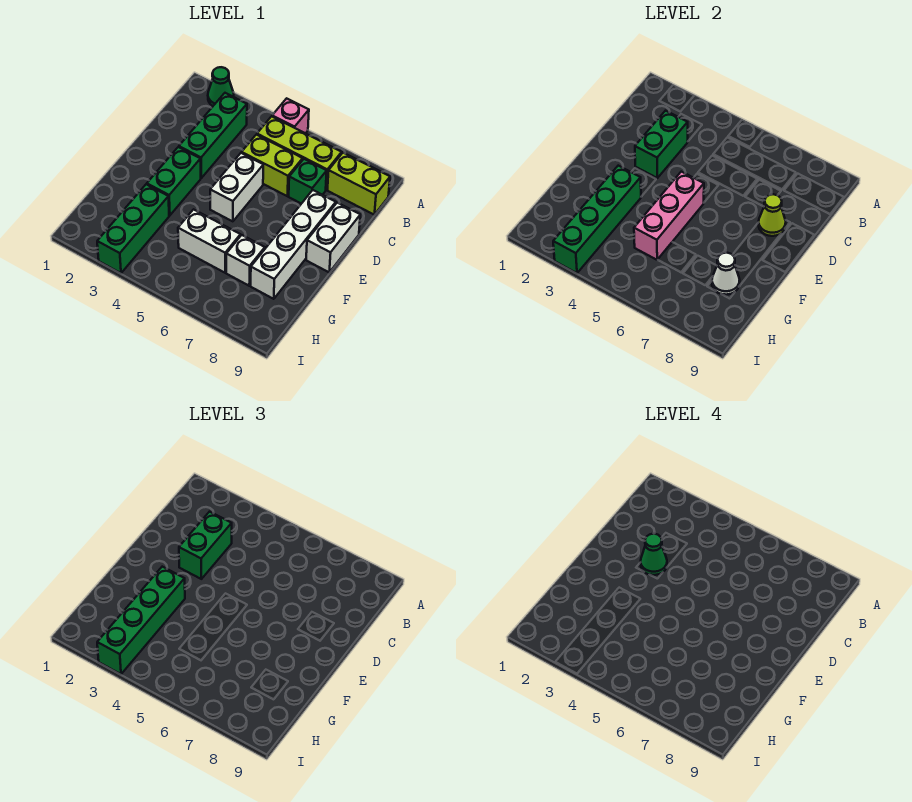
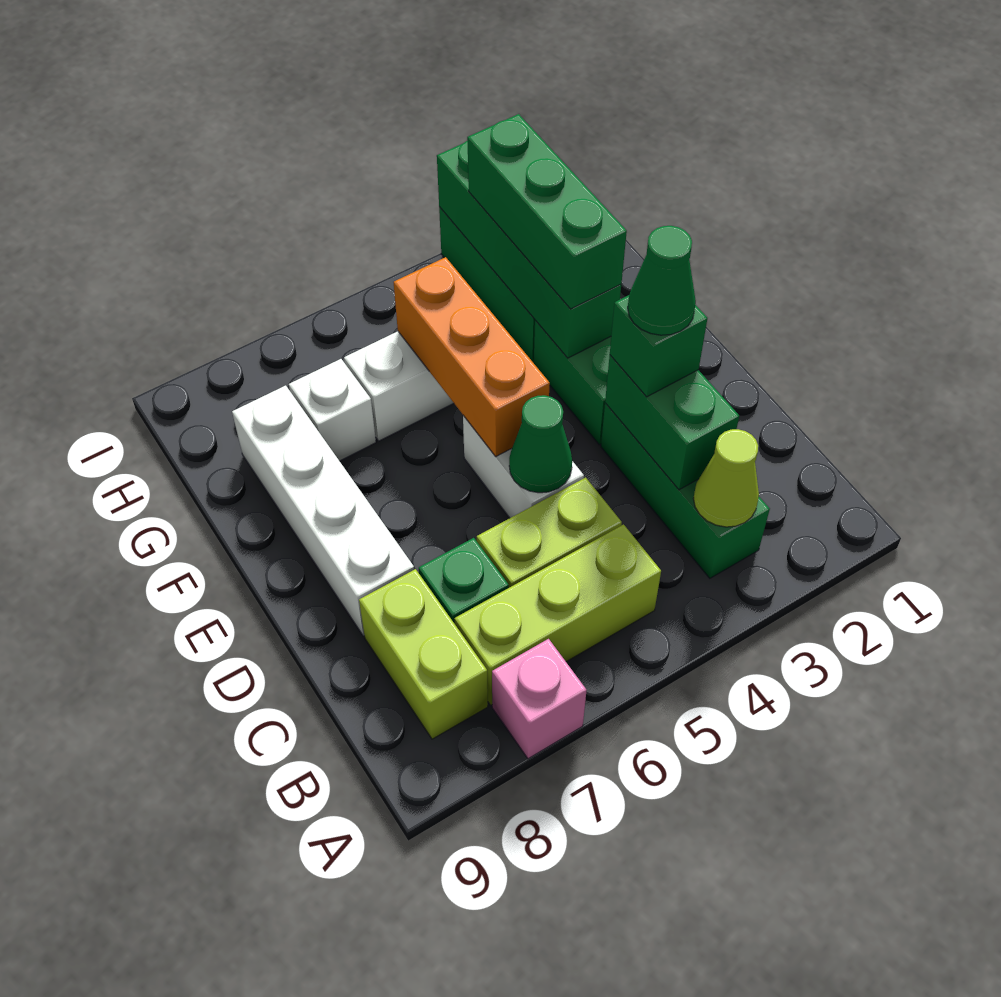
green cone A2 level 1 -> green cone D5 level 2
pink brick A5 level 1 -> pink brick A7 level 1
lime brick B8:B9 level 1 -> lime brick B8:C8 level 1
green brick C3:D3 level 3 -> green brick D3 level 3
lime cone D8 level 2 -> lime cone B3 level 2
white brick D9:E9 level 1 -> none
pink brick E5:G5 level 2 -> orange brick E5:G5 level 2
green brick F3:I3 level 3 -> green brick F3:H3 level 3
white cone G8 level 2 -> none

